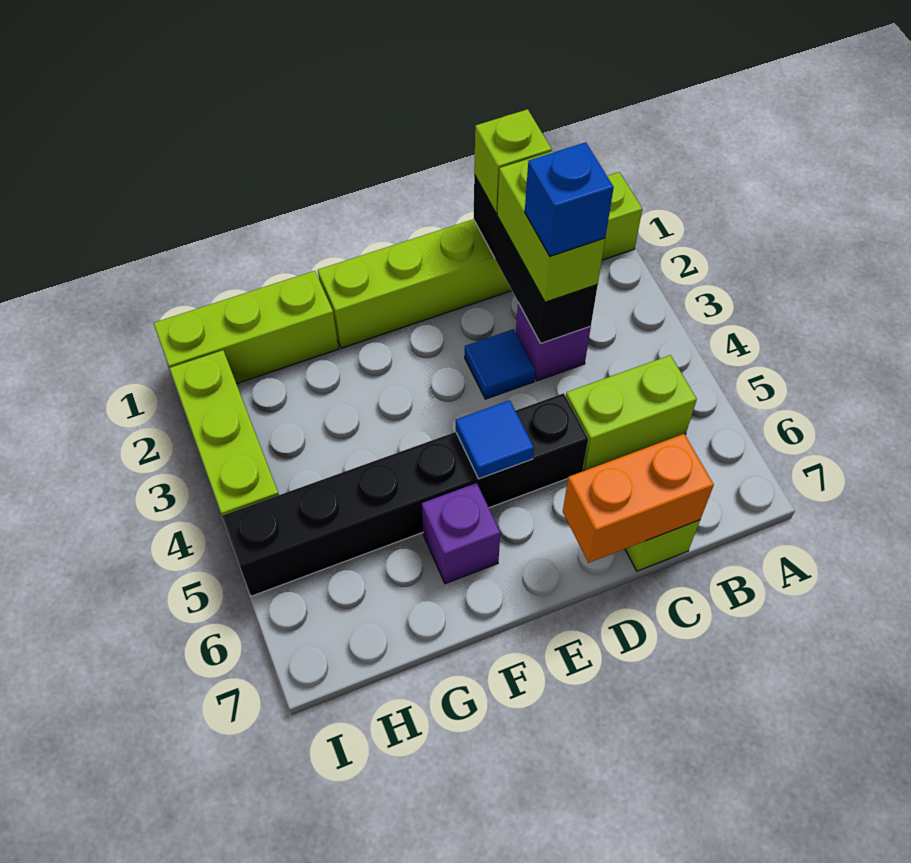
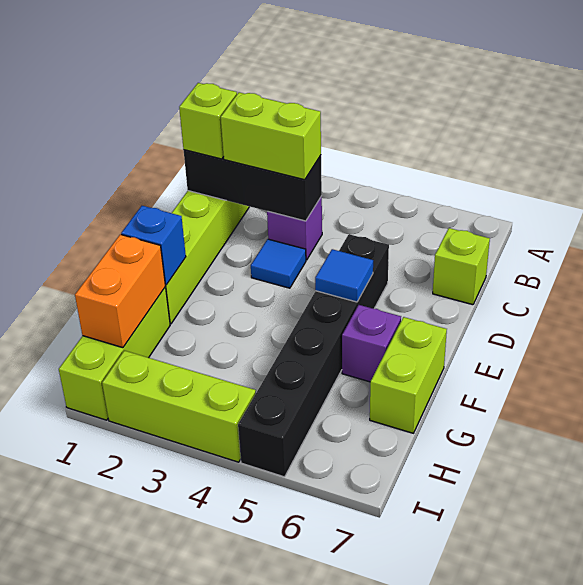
lime brick B5:C5 level 1 -> lime brick F7:G7 level 1
blue brick C3 level 4 -> blue brick F1 level 2
orange brick C7:D7 level 2 -> orange brick G1:H1 level 2

